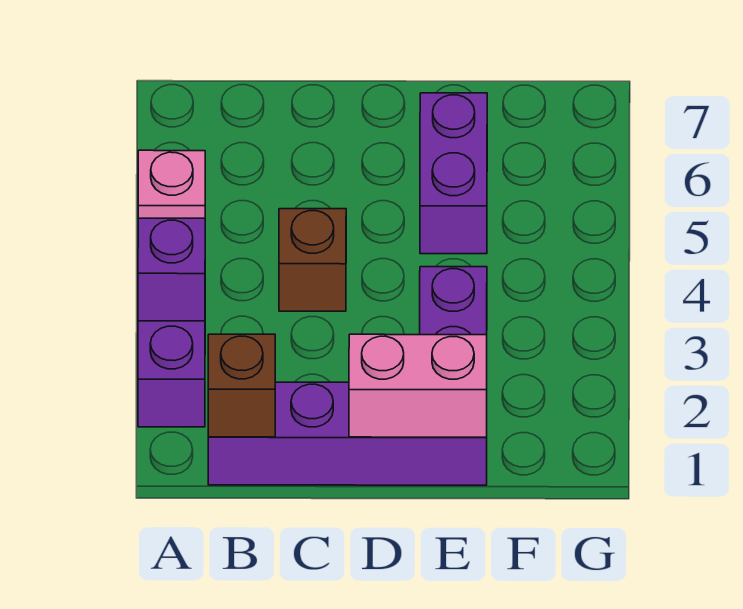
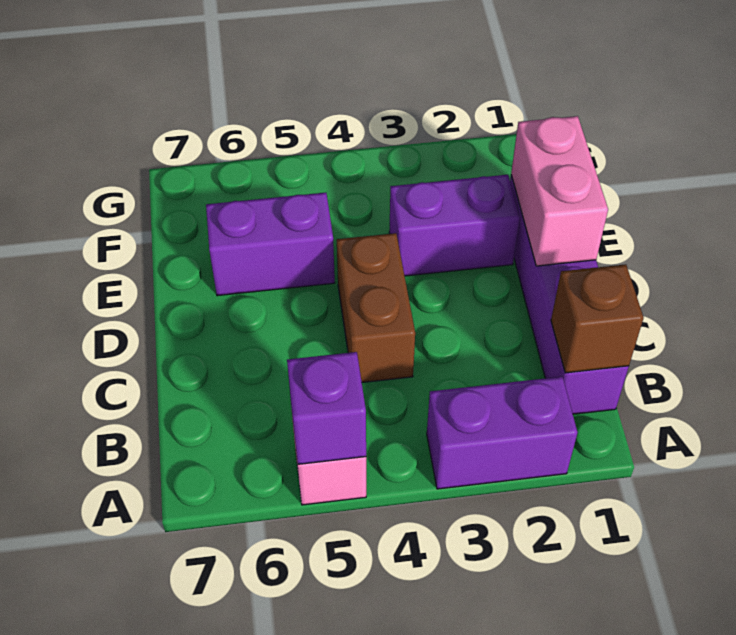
purple brick A3 level 2 -> purple brick A5 level 2
brown brick C4 level 1 -> brown brick C4:D4 level 1

